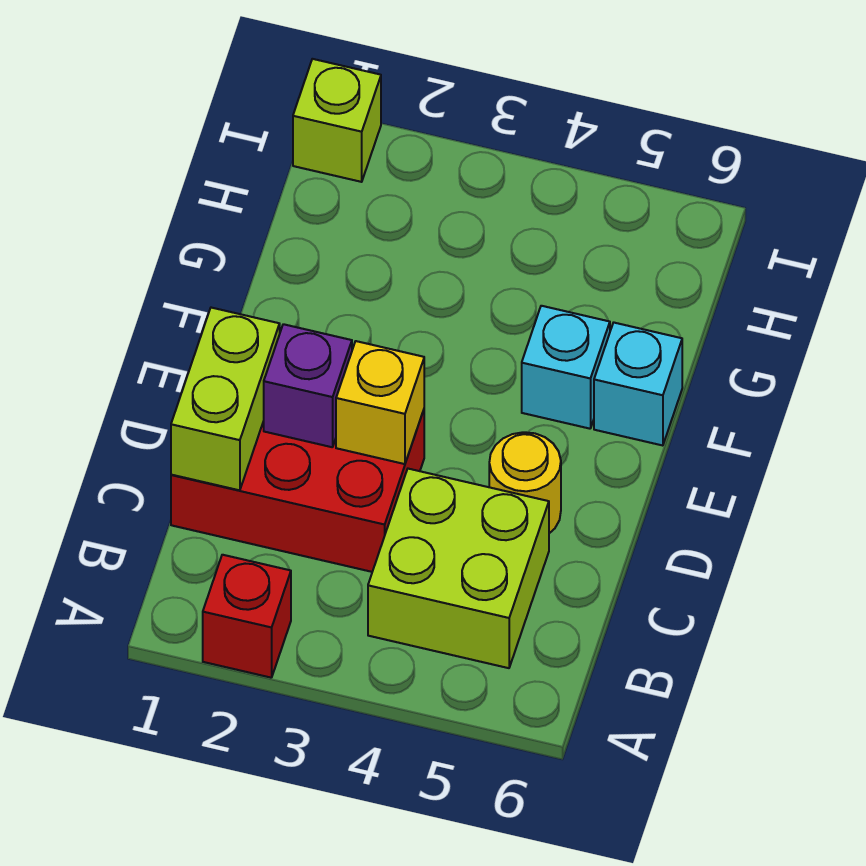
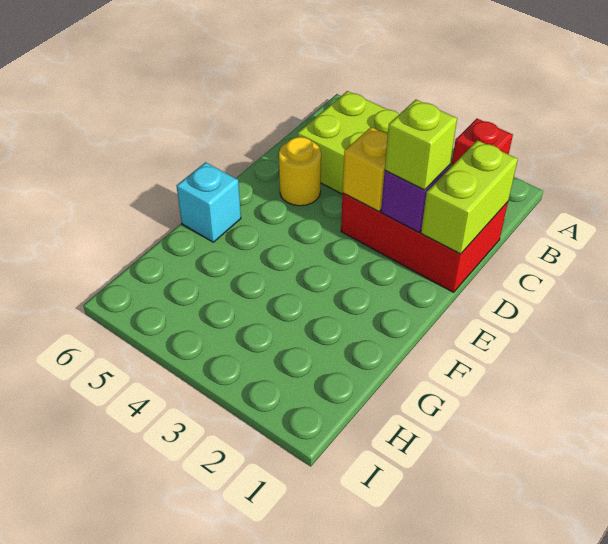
cyan brick F5 level 1 -> none
lime brick I1 level 1 -> lime brick D2 level 3

